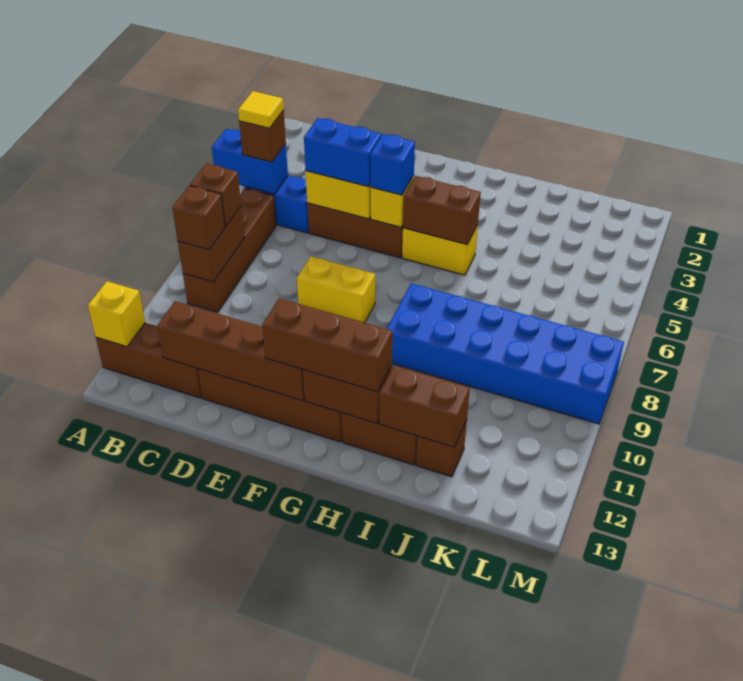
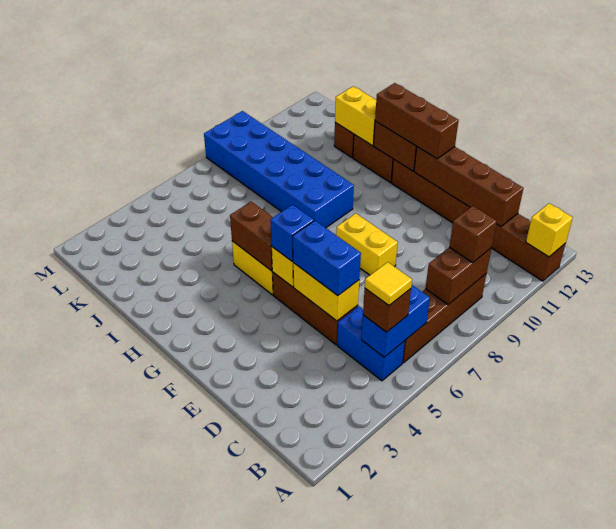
blue brick A5:B5 level 2 -> blue brick B5:B6 level 2
brown brick B8 level 3 -> none
brown brick I12:J12 level 2 -> yellow brick I12:J12 level 2

